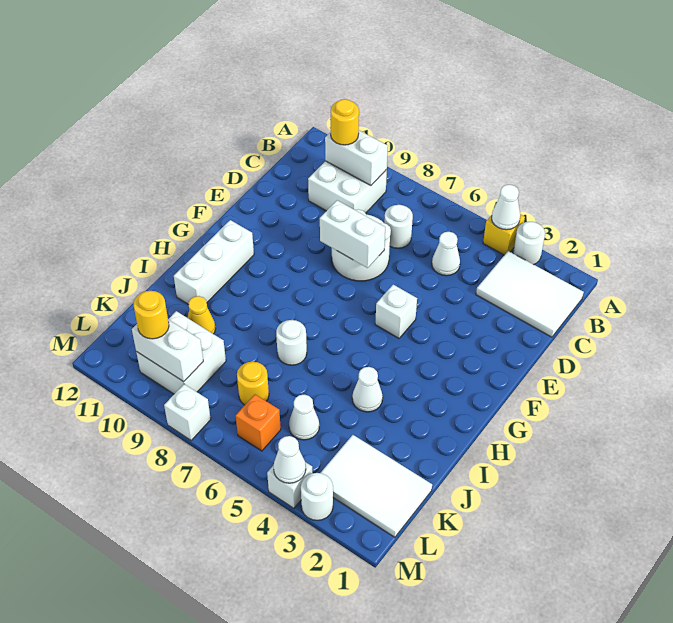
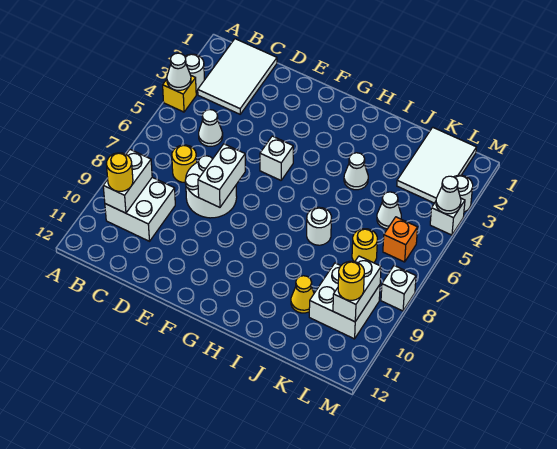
white round brick C7 level 1 -> yellow round brick C7 level 1
white brick G11:I11 level 1 -> none

